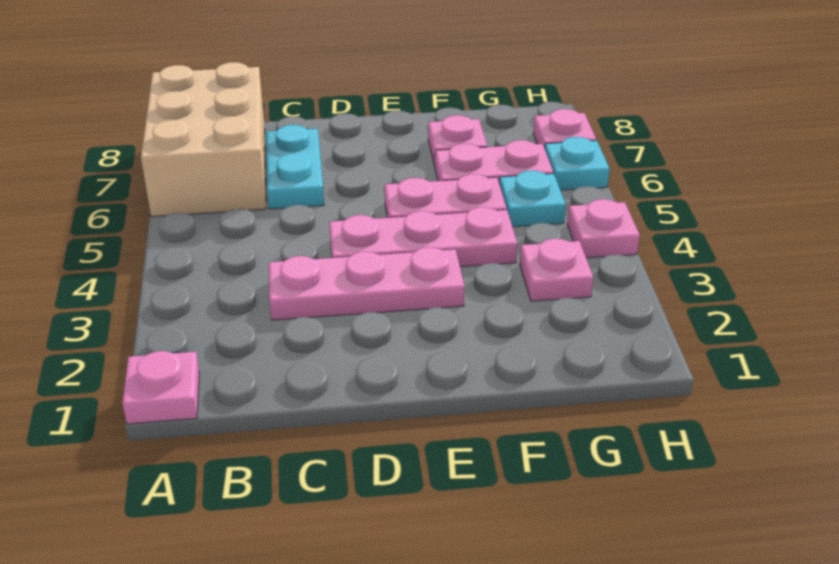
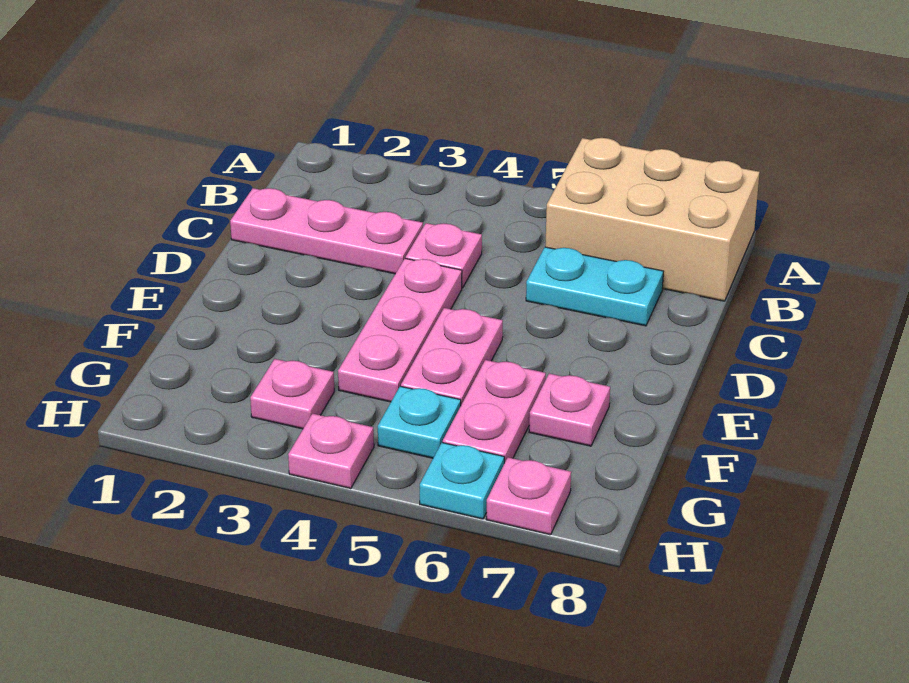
pink plate A1 level 1 -> pink plate C4 level 1
pink plate C3:E3 level 1 -> pink plate C1:C3 level 1

